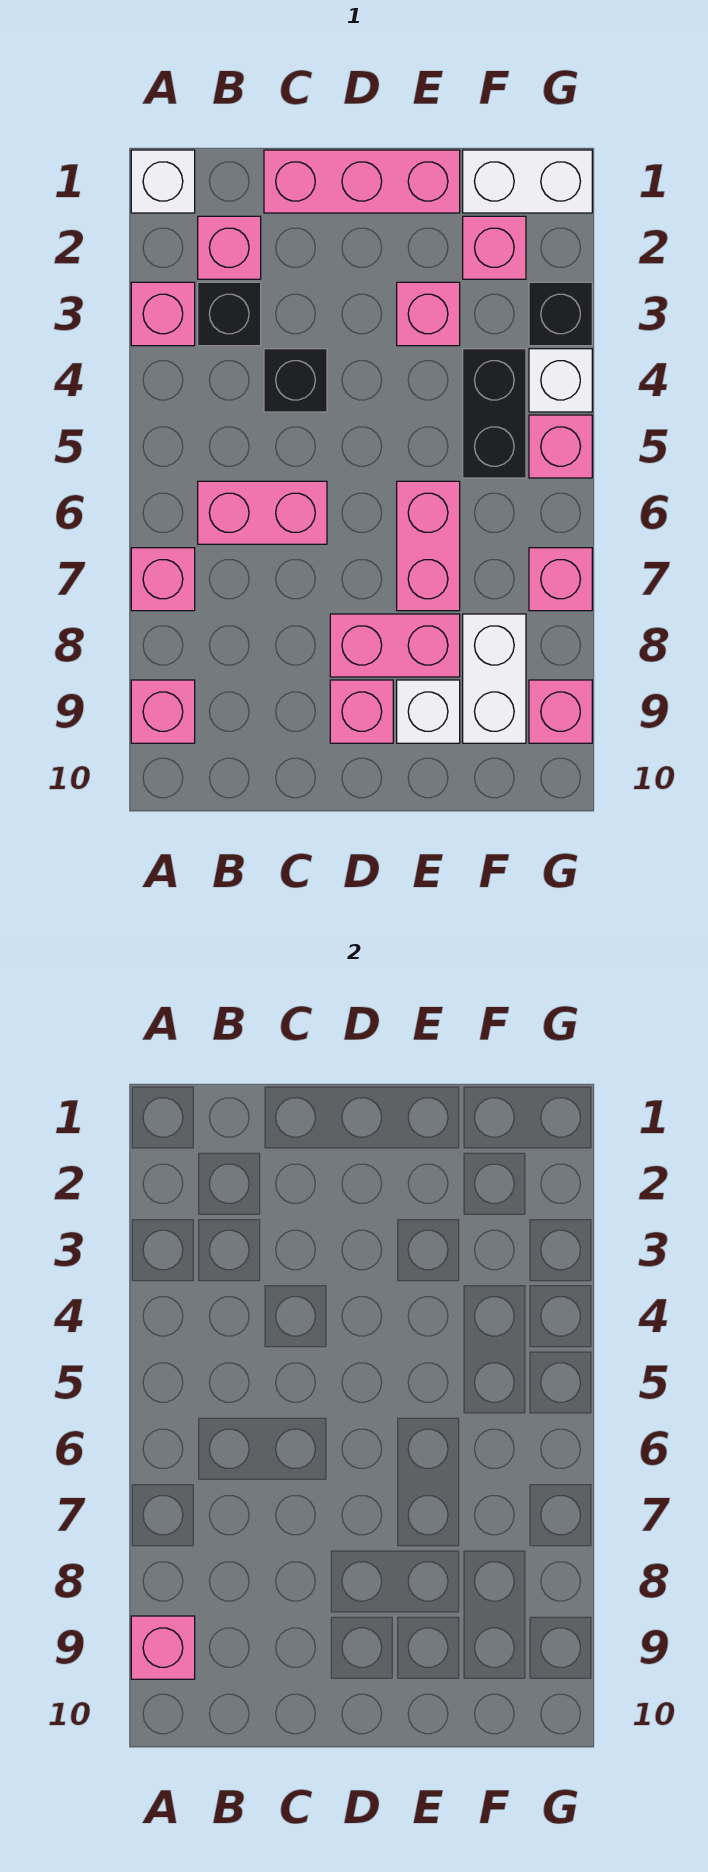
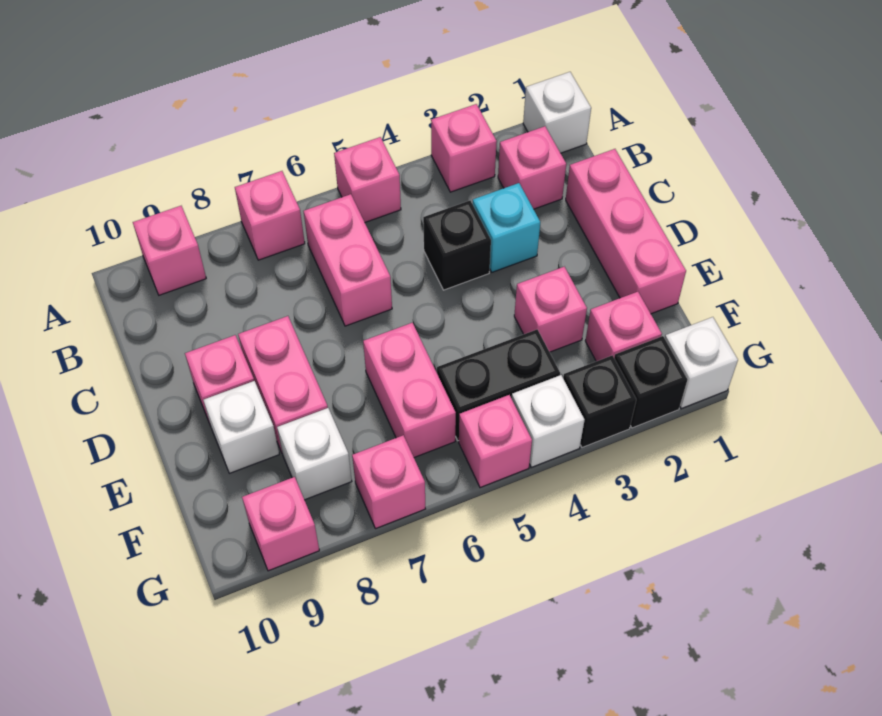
pink brick A9 level 2 -> pink brick A5 level 1
black brick B3 level 1 -> black brick G2 level 1
none -> cyan brick C3 level 1
pink brick E6:E7 level 1 -> pink brick E6:F6 level 1
white brick F1:G1 level 1 -> white brick G1 level 1
white brick F8:F9 level 1 -> white brick F8 level 1

